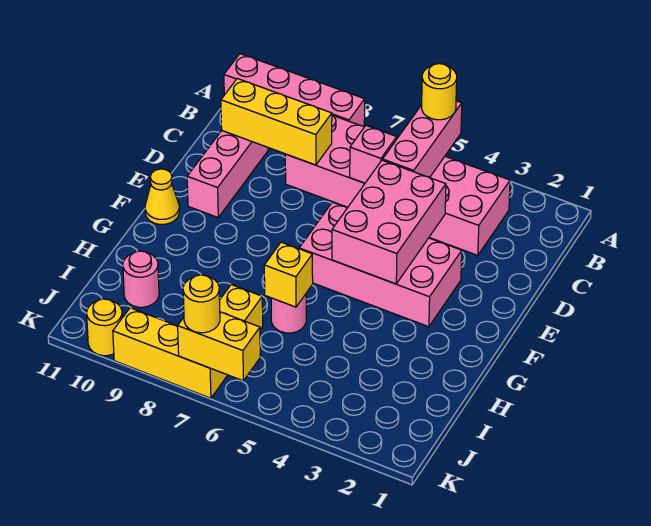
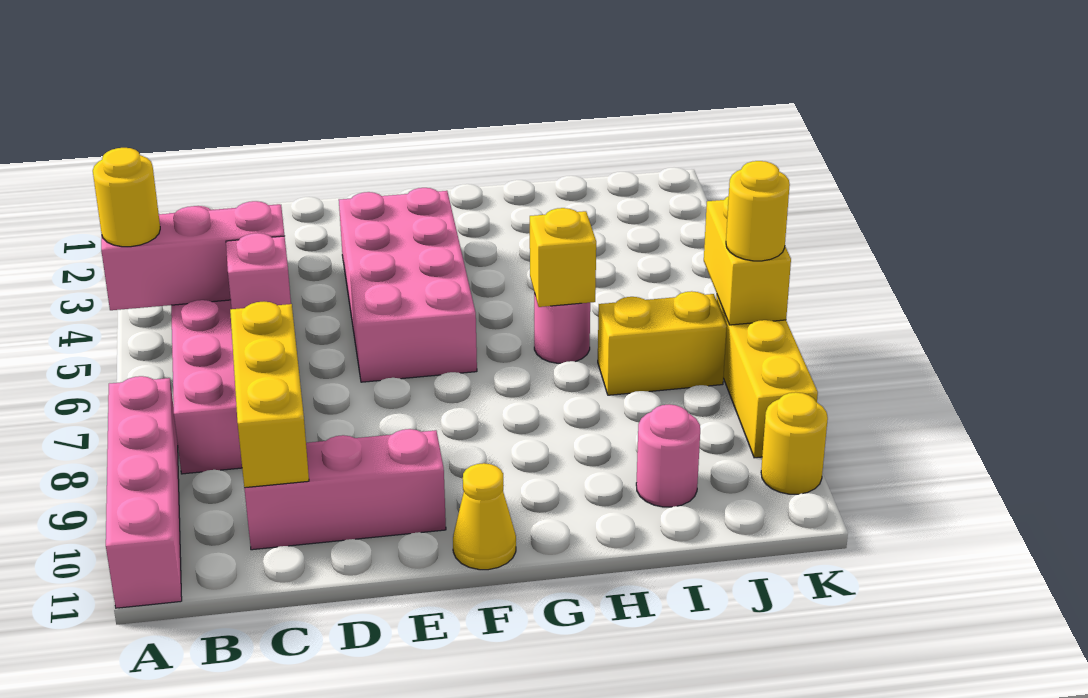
pink brick D4:F5 level 2 -> none

